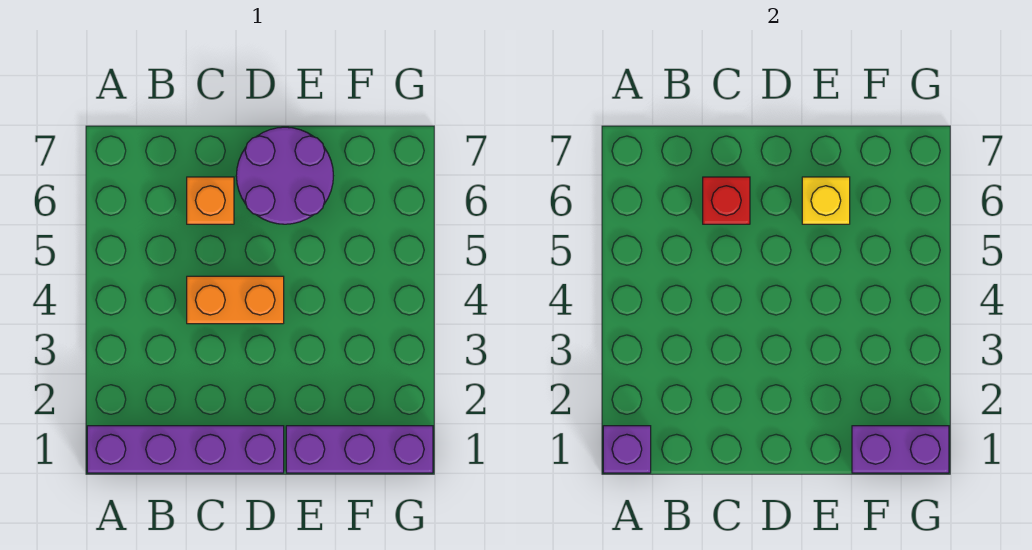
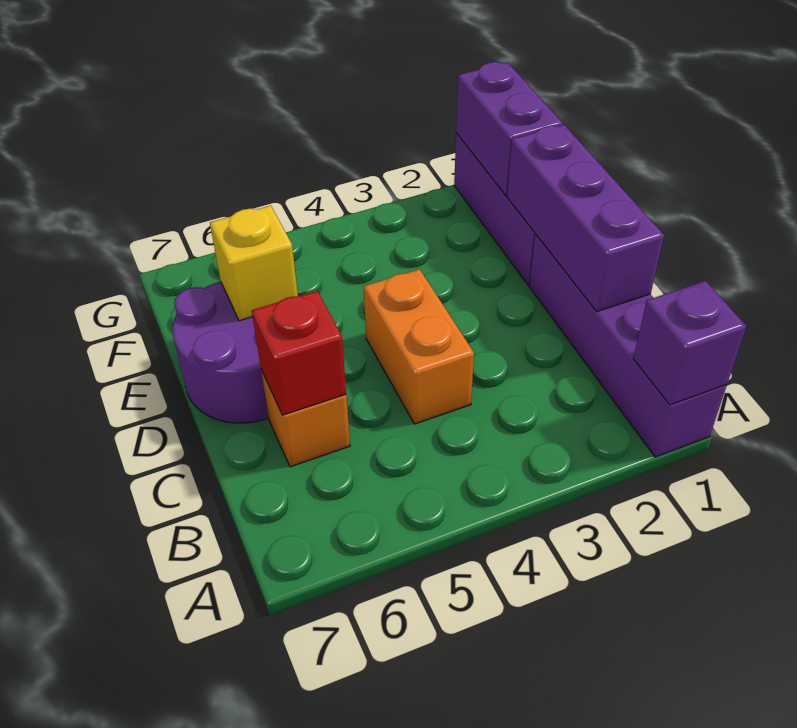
none -> purple brick C1:E1 level 2

